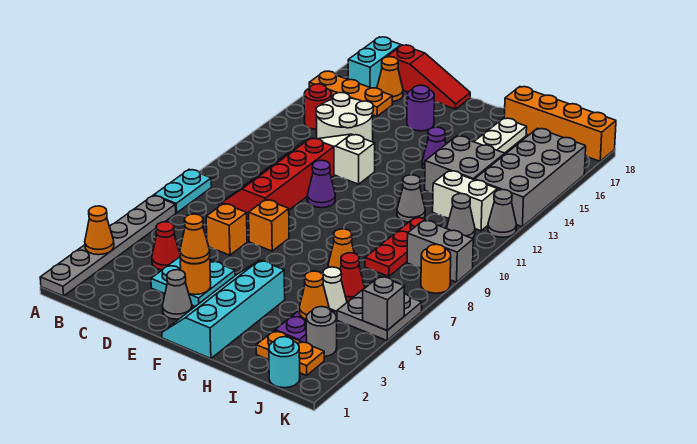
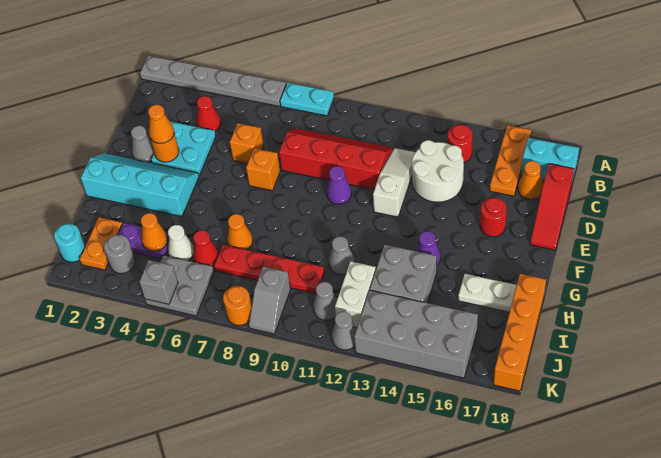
orange cone A3 level 2 -> none
purple round brick E16 level 1 -> red round brick E16 level 1
red plate I8:I10 level 1 -> red plate I7:I10 level 1
grey brick J9:K9 level 1 -> grey slope J9:K9 level 1 top J

